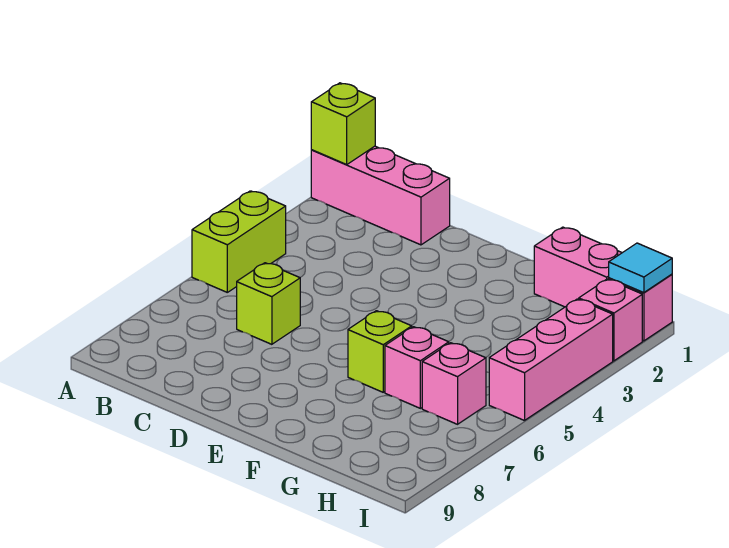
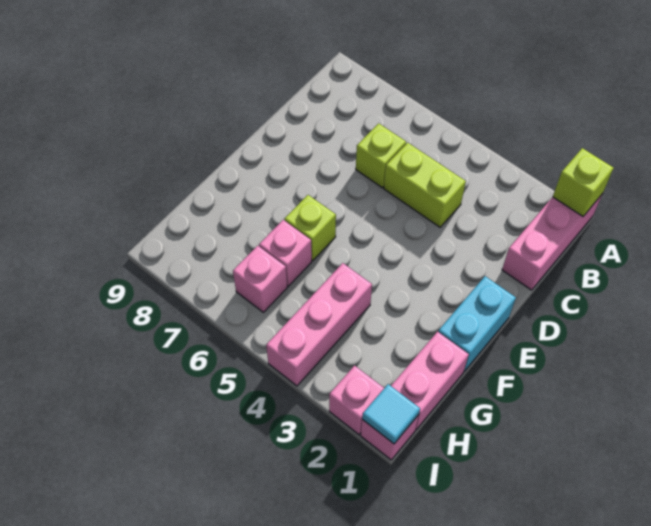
lime brick A4:A5 level 1 -> lime brick C4:C5 level 1
none -> cyan brick E1:F1 level 1
pink brick I3:I5 level 1 -> pink brick G4:I4 level 1

